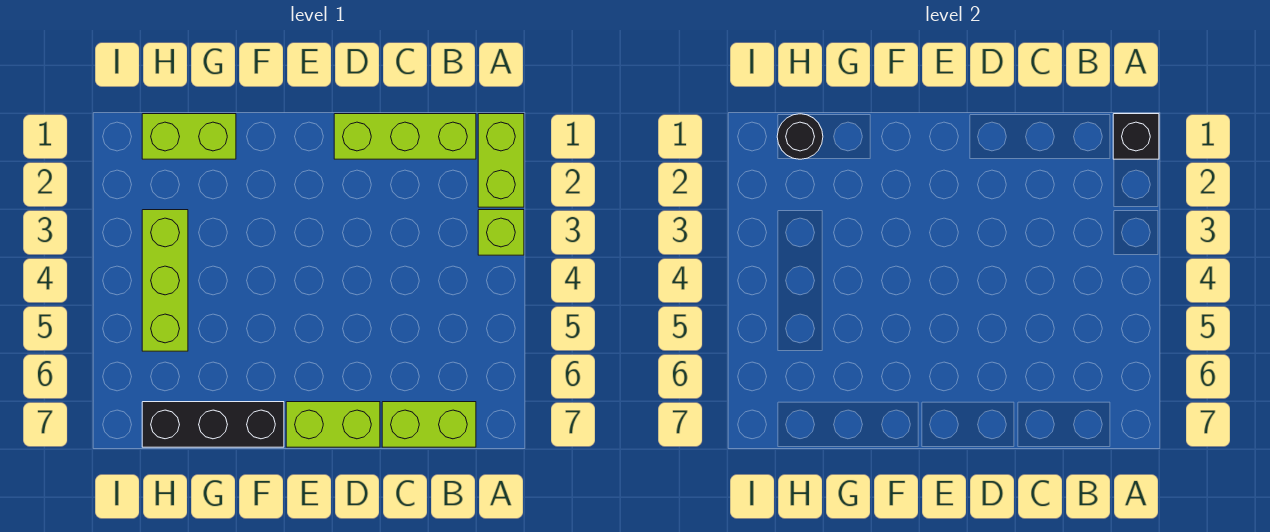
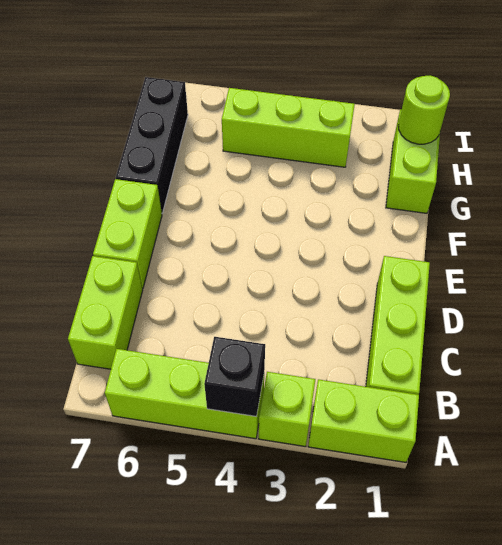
black brick A1 level 2 -> black brick A4 level 2
none -> lime brick A4:A6 level 1
black round brick H1 level 2 -> lime round brick H1 level 2

